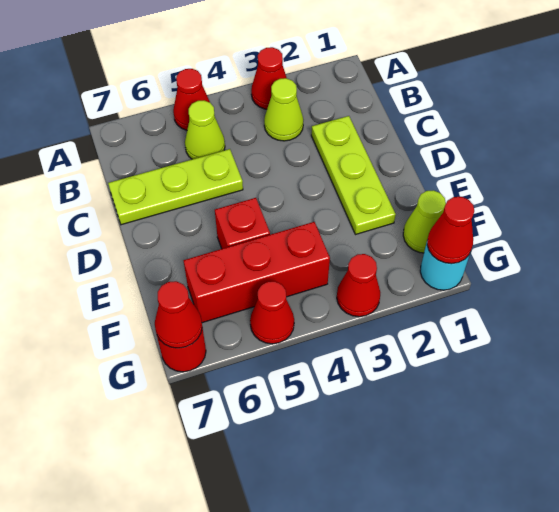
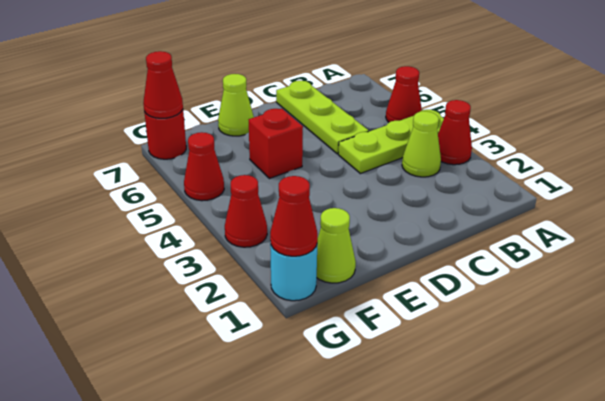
lime cone B5 level 1 -> lime cone E7 level 1
lime plate C2:E2 level 1 -> lime plate A4:C4 level 1
red brick F4:F6 level 1 -> none

